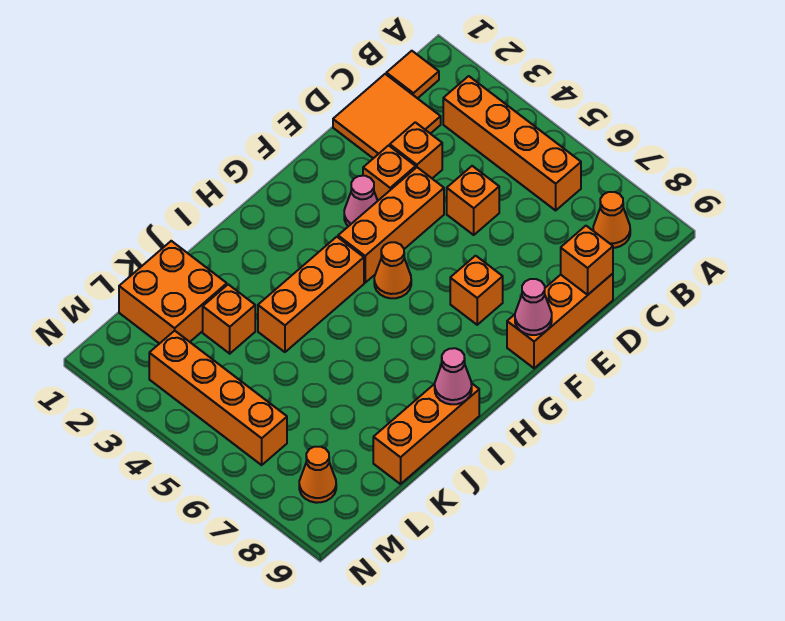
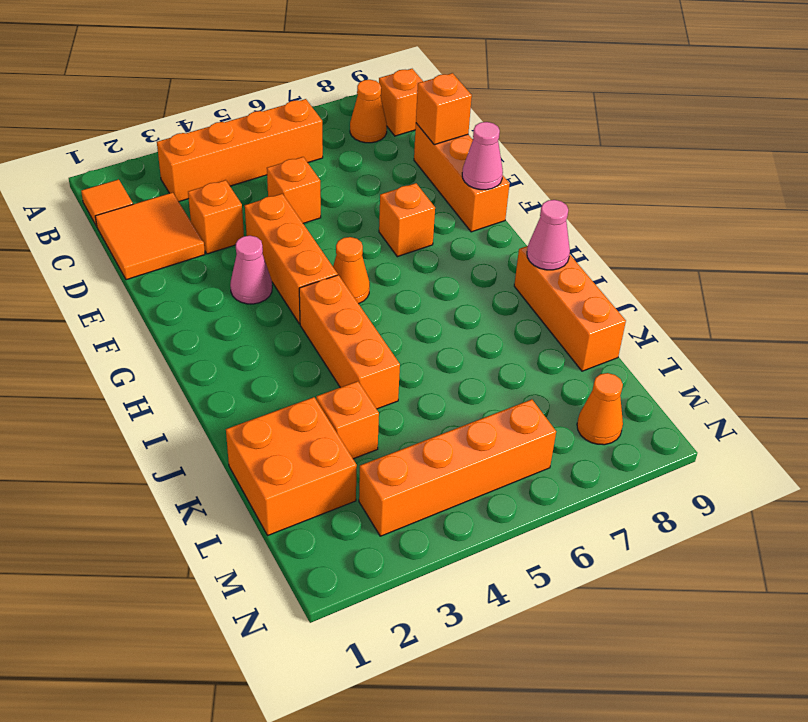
orange brick E3 level 1 -> orange brick B9 level 1

